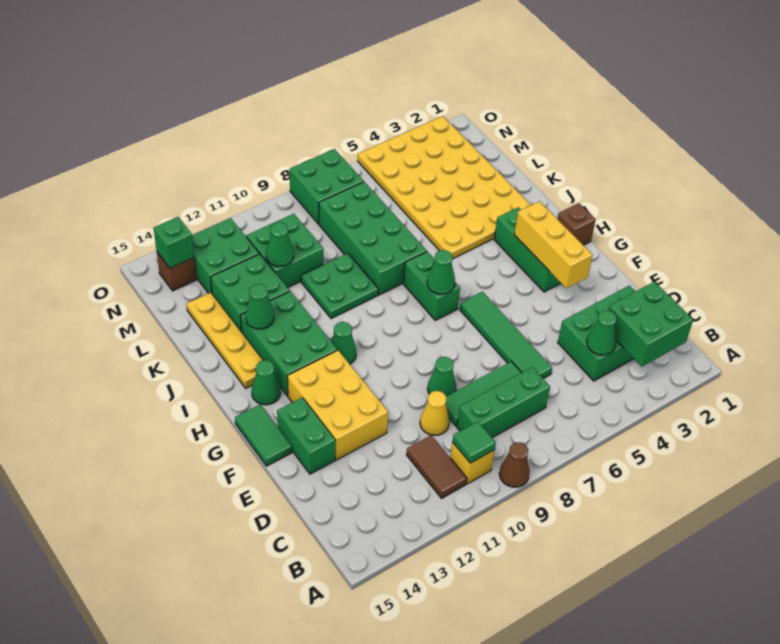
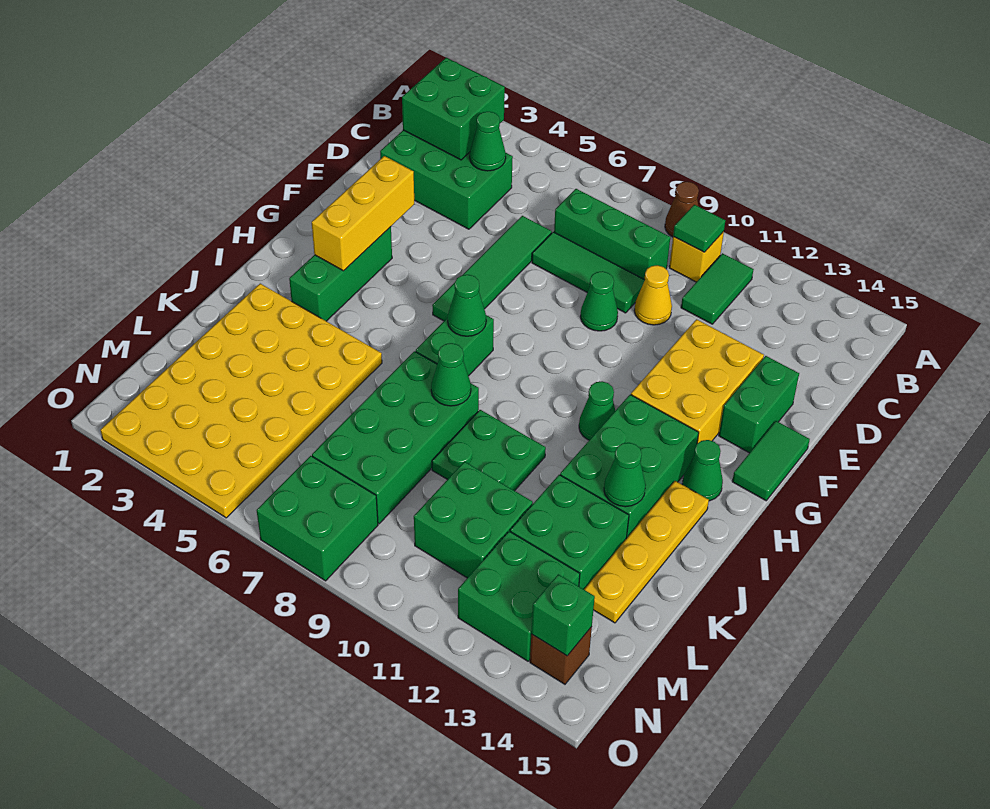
brown tile B11:C11 level 1 -> green tile B11:C11 level 1
brown brick H1 level 1 -> none
green cone L11 level 2 -> green cone J8 level 2

